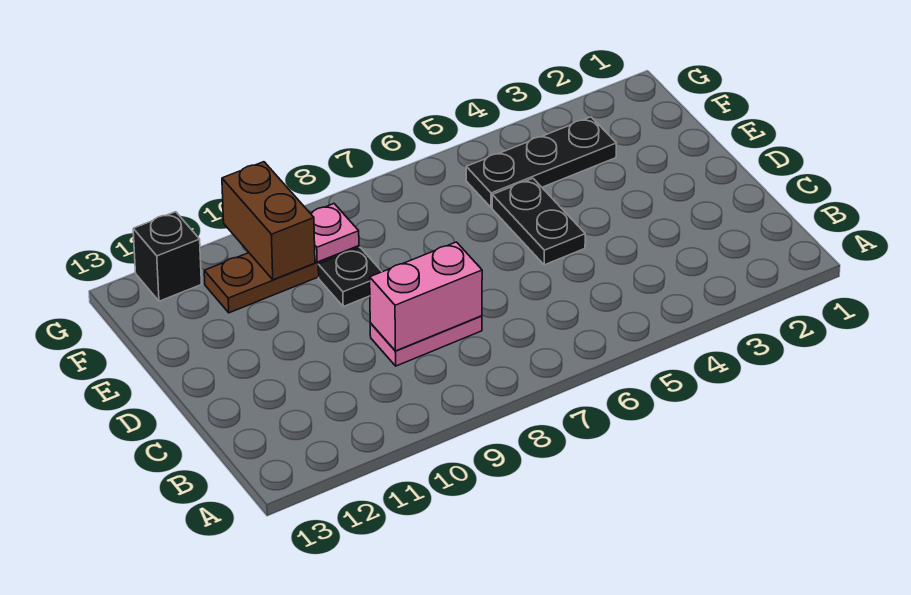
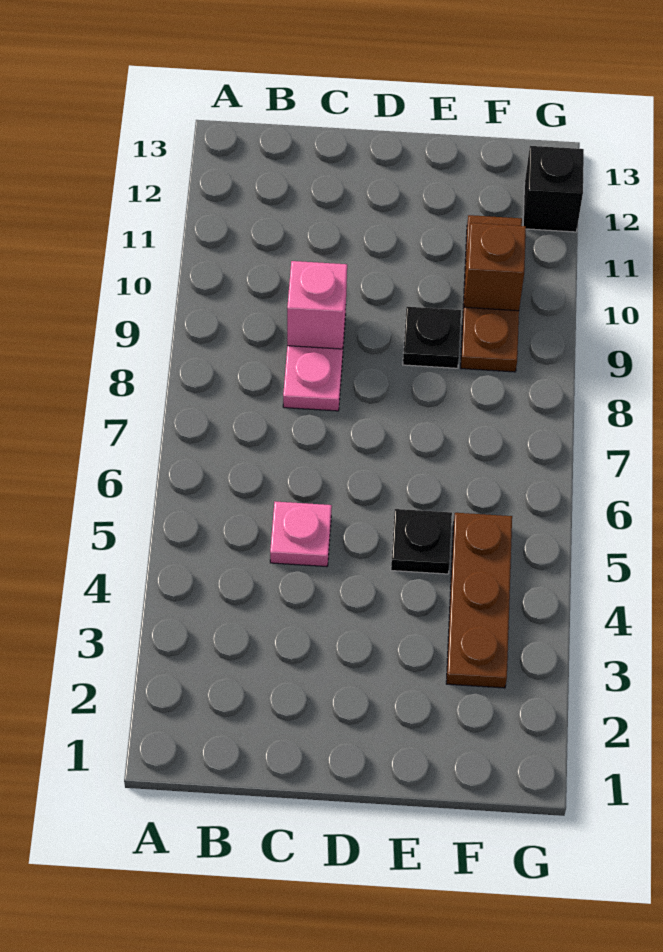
pink brick C8:C9 level 2 -> pink brick C9 level 2
black plate D5:E5 level 1 -> black plate E5 level 1
black plate F3:F5 level 1 -> brown plate F3:F5 level 1
pink plate F9 level 2 -> pink plate C5 level 1
brown brick F10:G10 level 2 -> brown brick F10 level 2

